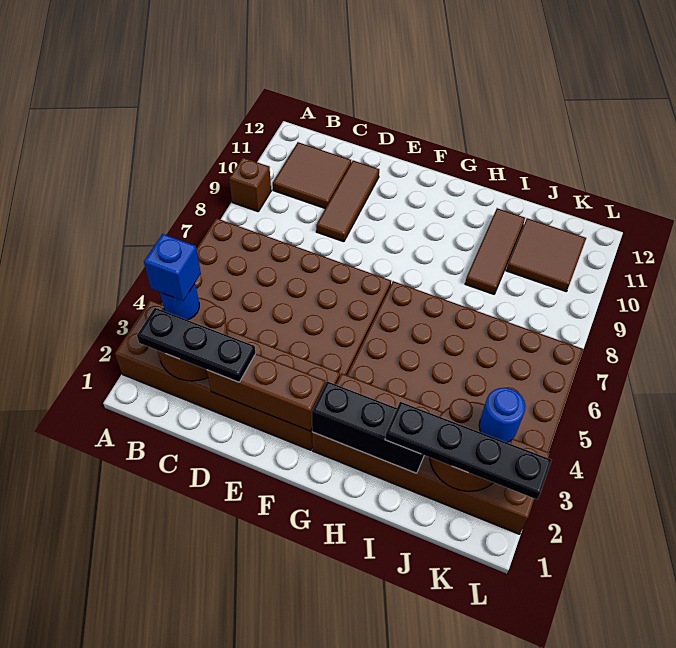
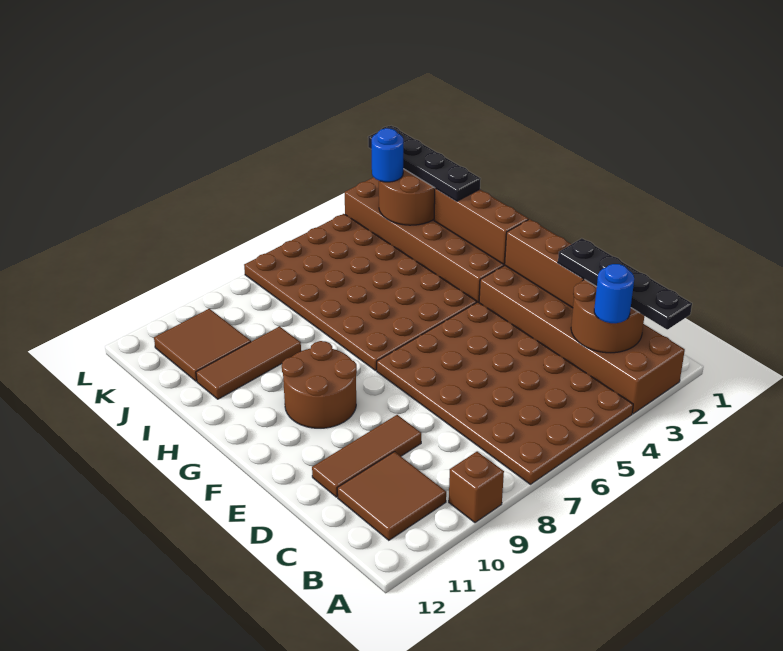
black plate B2:D2 level 3 -> black plate A2:D2 level 3
blue brick B3 level 4 -> none
none -> brown round brick F9:G10 level 1
black brick G2:I2 level 2 -> brown brick G2:I2 level 2

